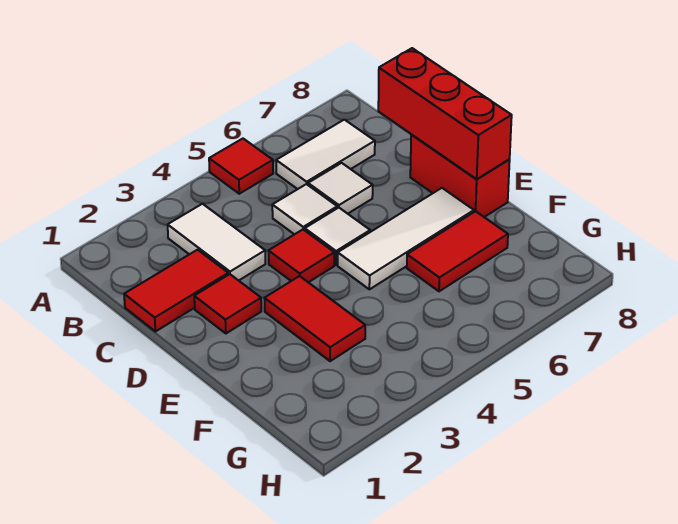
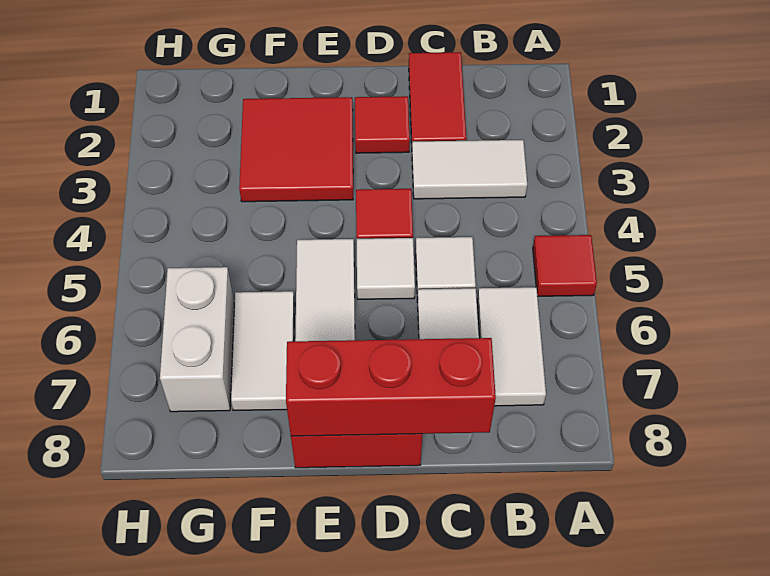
red tile E3:F3 level 1 -> red tile E2:F3 level 1
red tile F6:F7 level 1 -> white tile F6:F7 level 1
none -> white brick G6:G7 level 1

